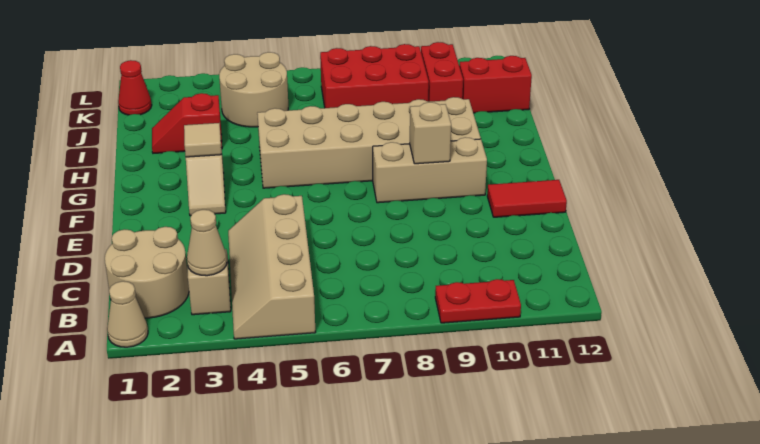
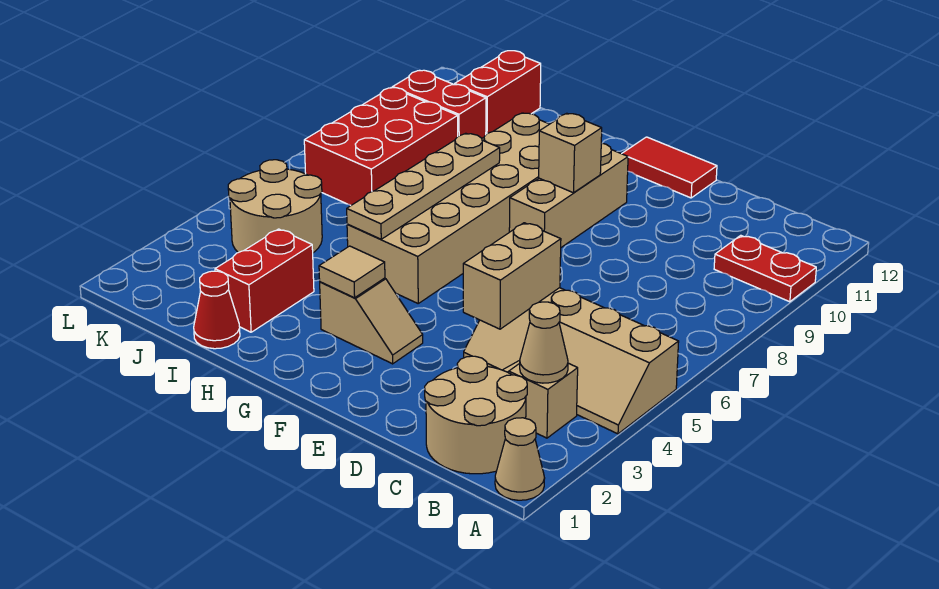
red plate A9:A10 level 1 -> red plate A10:B10 level 1
none -> tan brick D4:D5 level 2
red tile E11:E12 level 1 -> red tile E12:F12 level 1
none -> tan plate H5:H8 level 2
red slope I2:I3 level 1 top 3 -> red brick I2:I3 level 1
red cone K1 level 1 -> red cone I1 level 1

